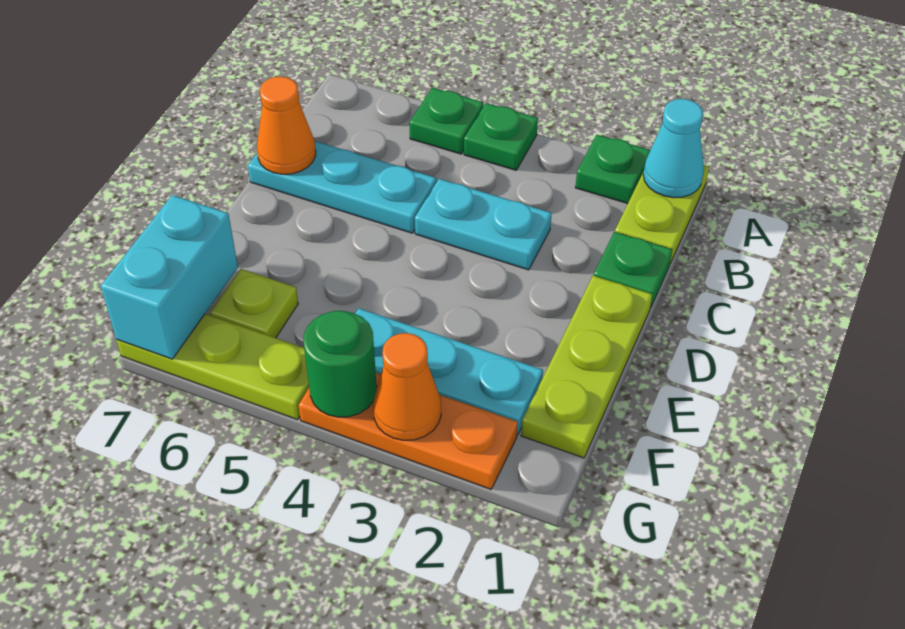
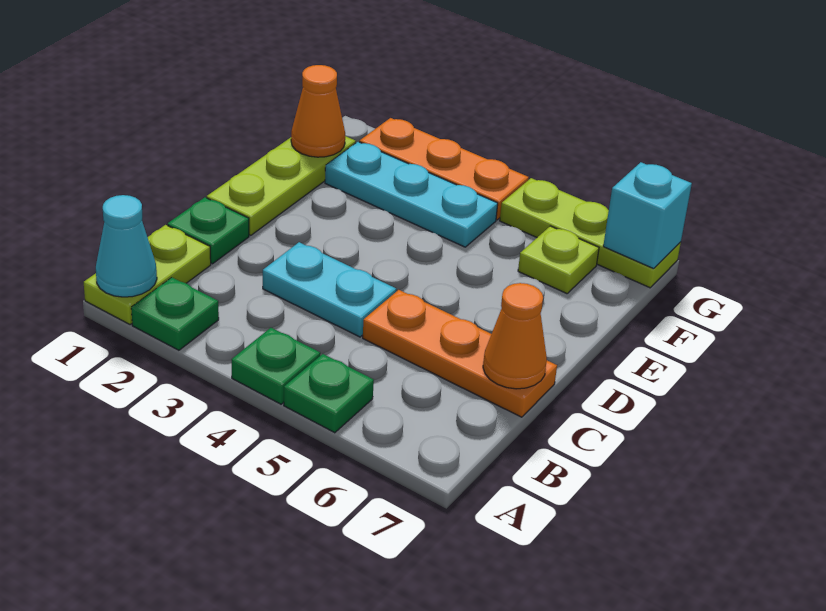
cyan plate C5:C7 level 1 -> orange plate C5:C7 level 1
cyan brick F7:G7 level 2 -> cyan brick G7 level 2
orange cone G3 level 2 -> orange cone F1 level 2
green round brick G4 level 2 -> none

